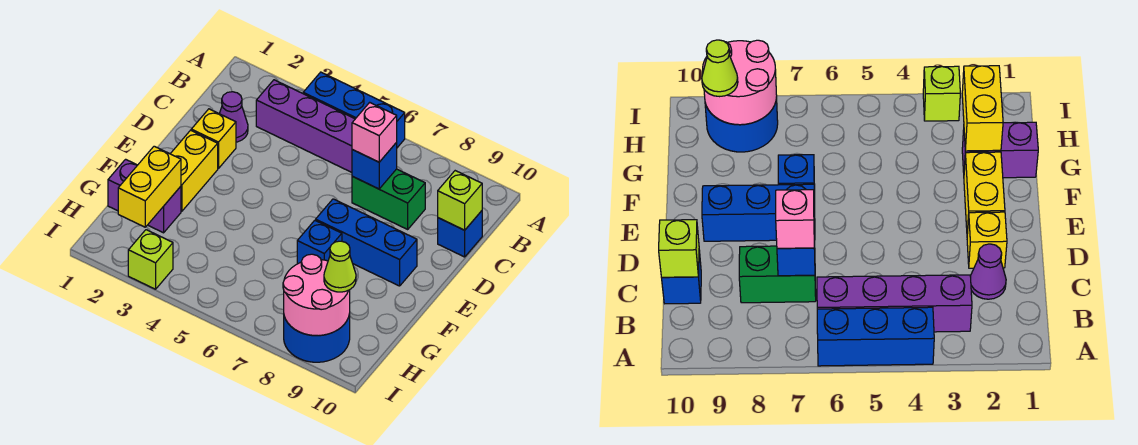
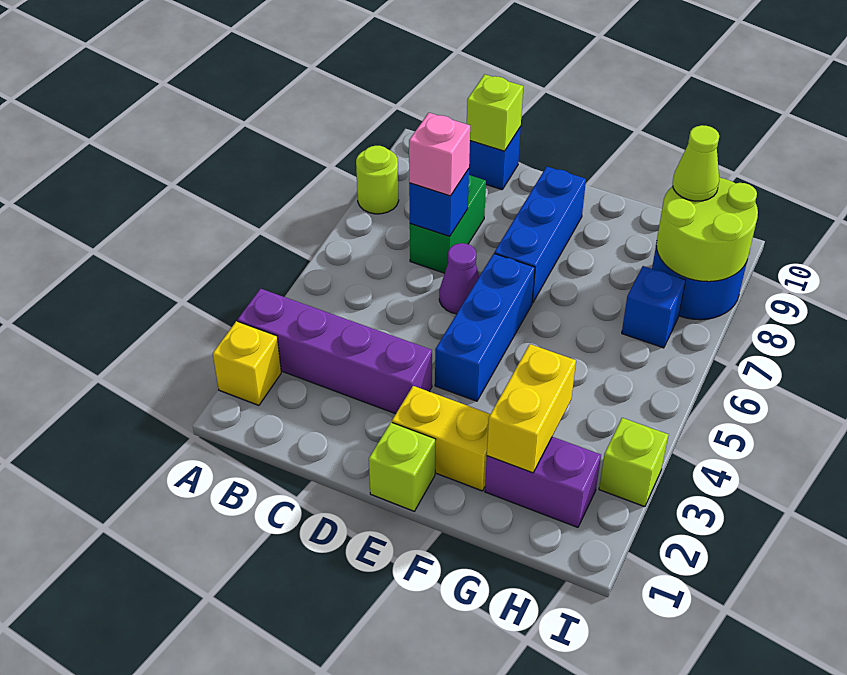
blue brick A4:A6 level 1 -> blue brick E4:E6 level 1
none -> lime round brick A8 level 1
purple brick B3:B6 level 1 -> purple brick A3:D3 level 1
purple cone C2 level 1 -> purple cone D6 level 1
yellow brick D2 level 1 -> yellow brick A2 level 1
none -> lime brick E1 level 1
blue brick F7 level 1 -> blue brick H7 level 1
purple brick G1:G2 level 1 -> purple brick G2:H2 level 1
yellow brick G2:H2 level 2 -> yellow brick G2:G3 level 2
pink round brick H8:I9 level 2 -> lime round brick H8:I9 level 2

